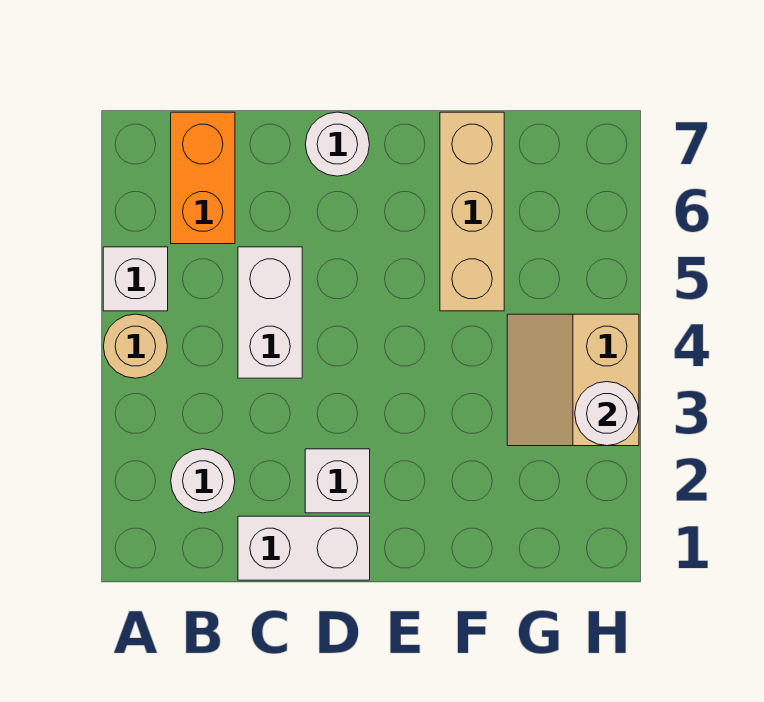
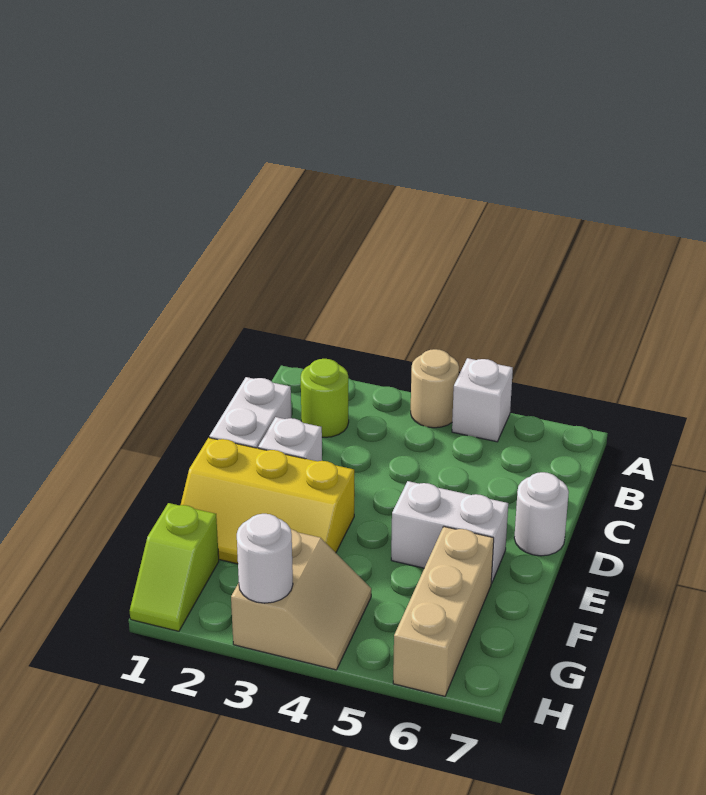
white round brick B2 level 1 -> lime round brick B2 level 1
orange brick B6:B7 level 1 -> none
white brick C4:C5 level 1 -> white brick E5:E6 level 1
none -> yellow slope E1:F3 level 1 top E
tan brick F5:F7 level 1 -> tan brick F6:H6 level 1
none -> lime slope G1:H1 level 1 top G
tan slope G3:H4 level 1 top H -> tan slope G3:H4 level 1 top 3

